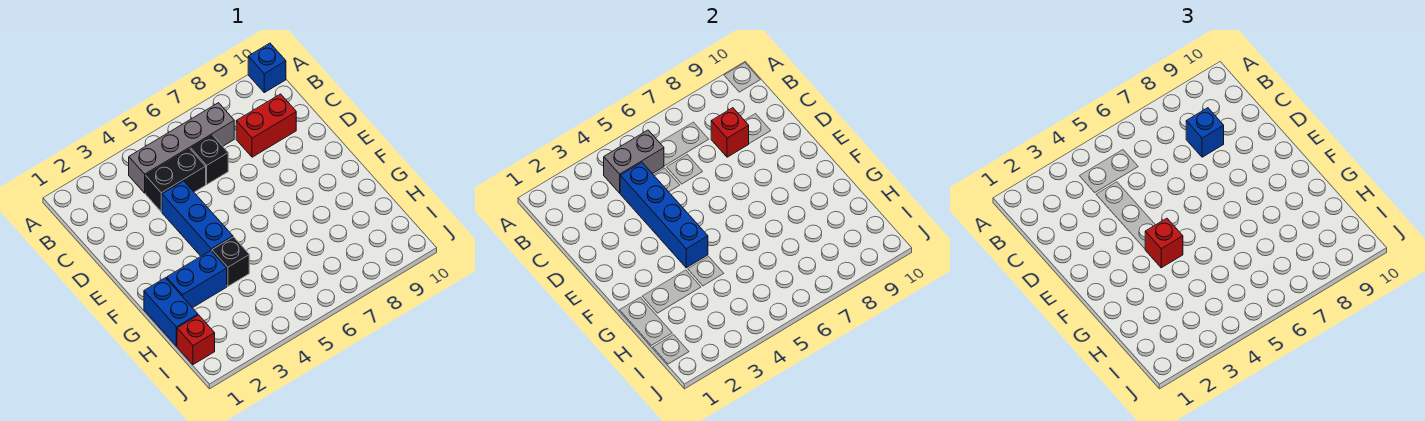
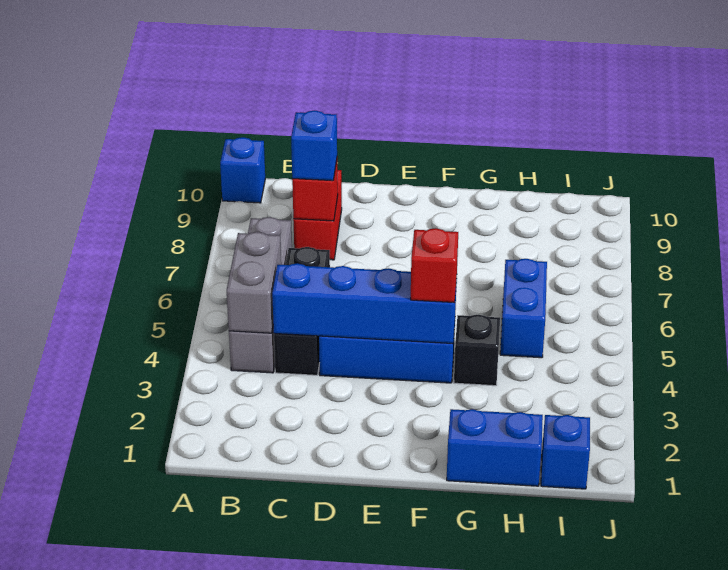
blue brick G2:G3 level 1 -> blue brick H5:H6 level 1
red brick I1 level 1 -> blue brick I1 level 1

